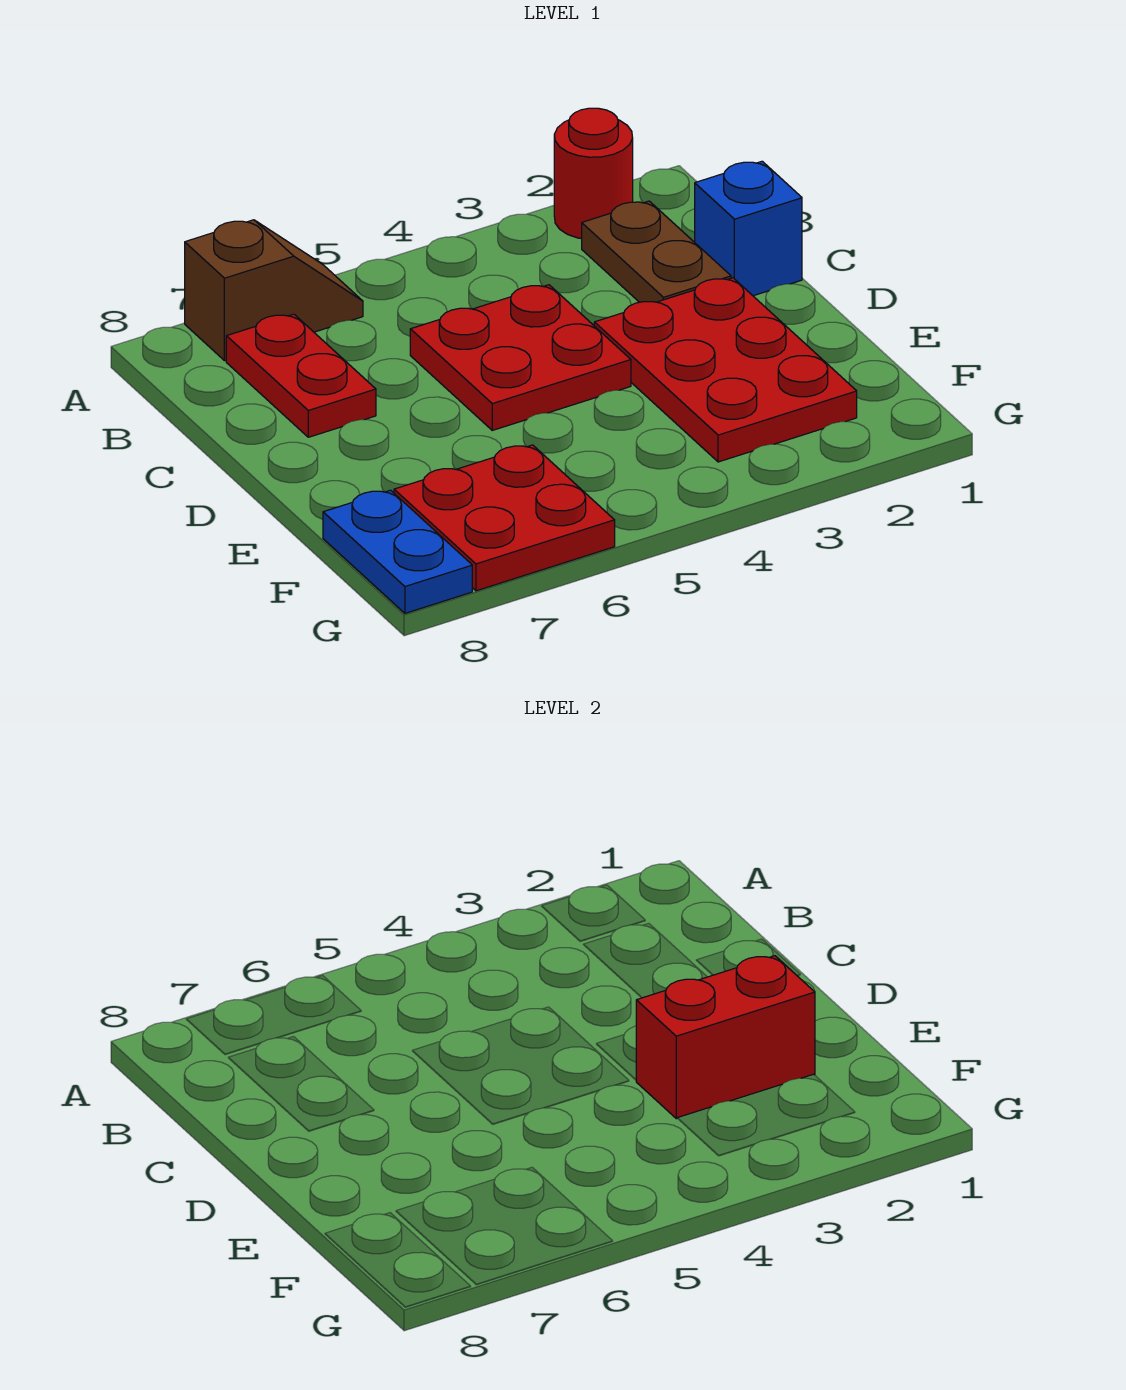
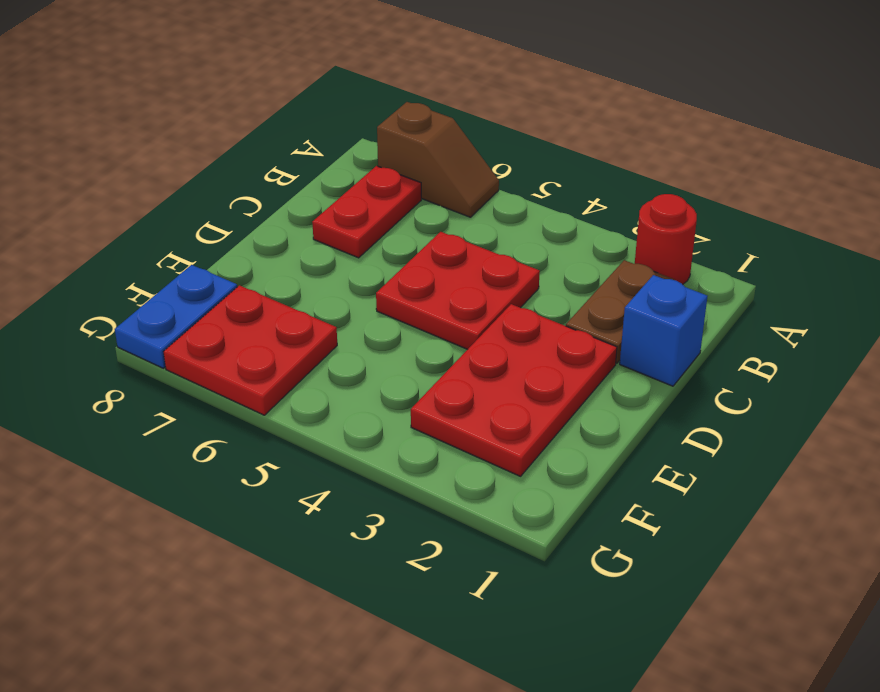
red brick E2:E3 level 2 -> none

